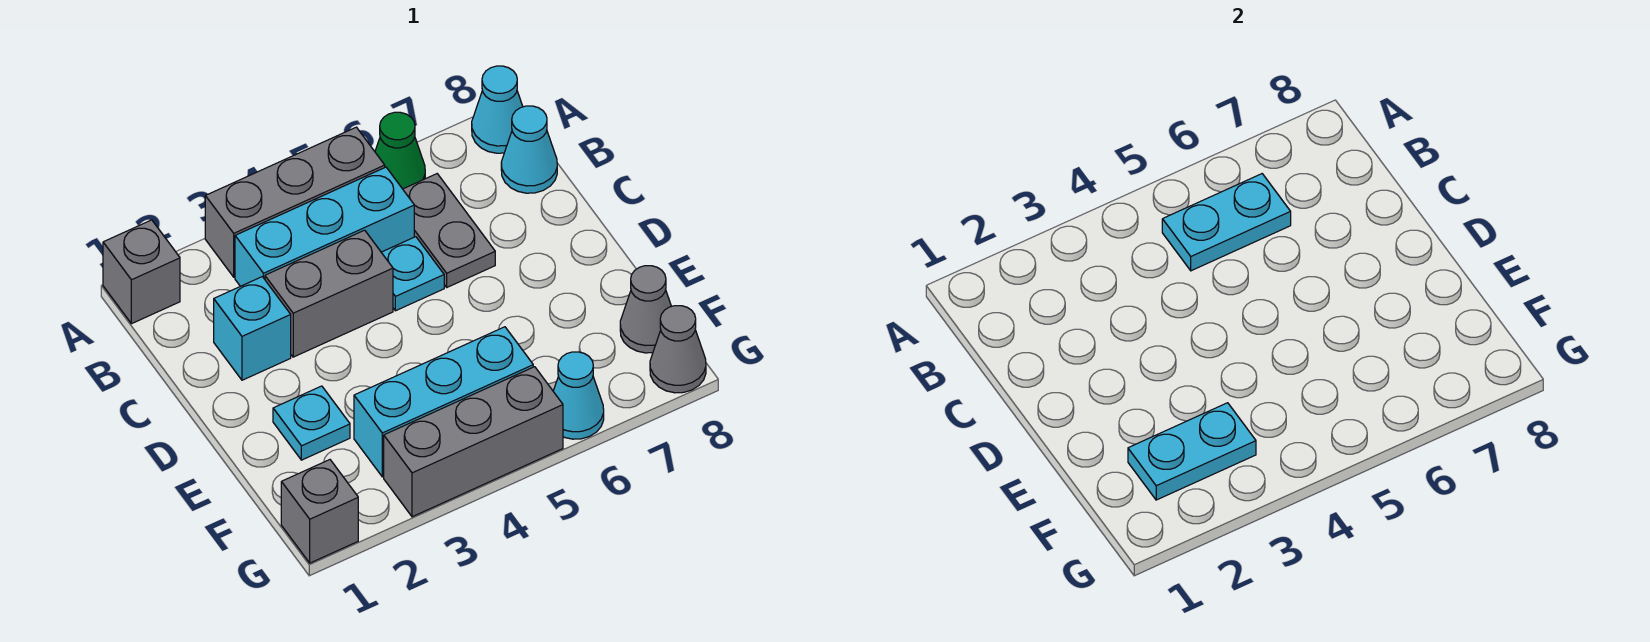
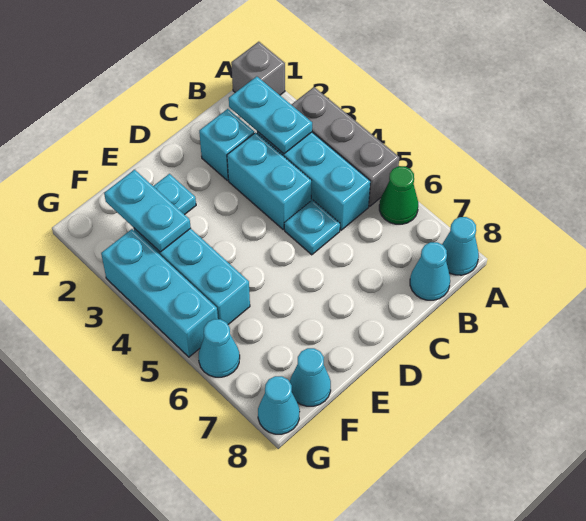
cyan plate B5:B6 level 2 -> cyan plate B2:B3 level 2
grey plate B6:C6 level 1 -> none
grey brick C3:C4 level 1 -> cyan brick C3:C4 level 1
grey cone F8 level 1 -> cyan cone F8 level 1
grey brick G1 level 1 -> none
grey brick G3:G5 level 1 -> cyan brick G3:G5 level 1
grey cone G8 level 1 -> cyan cone G8 level 1

